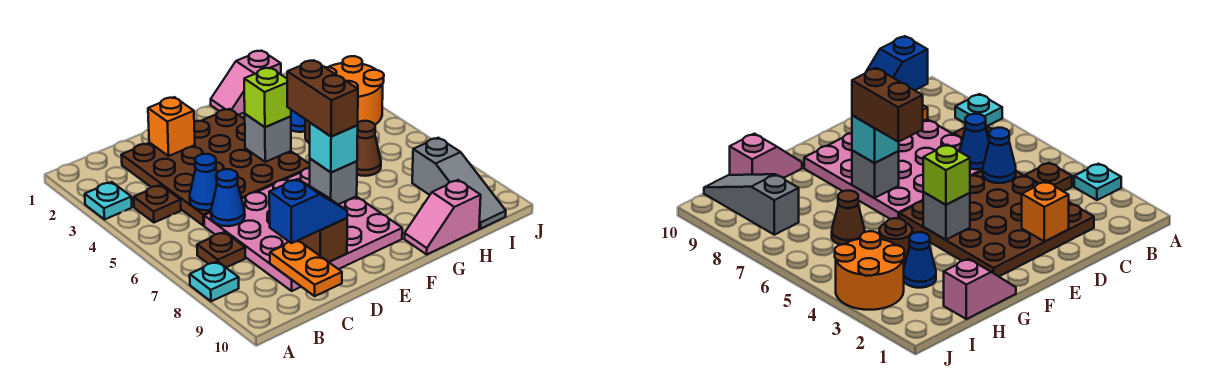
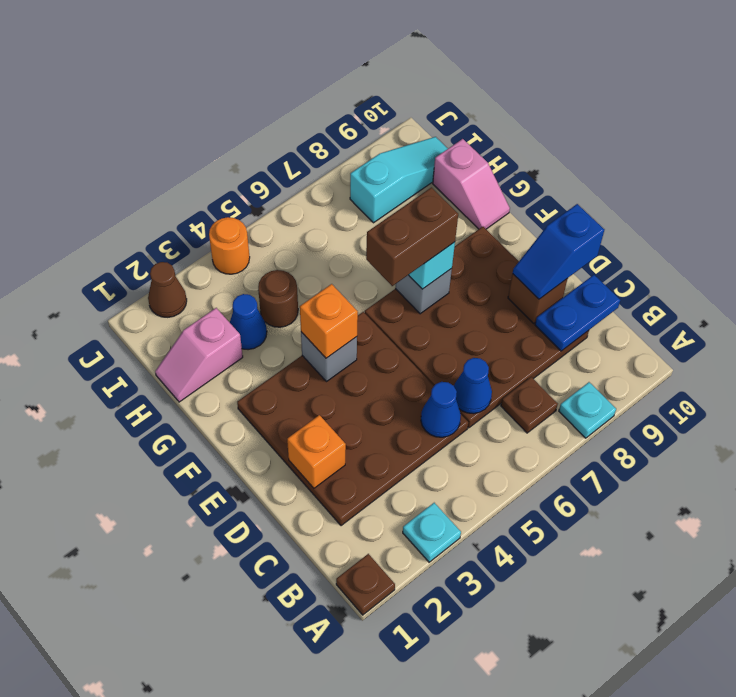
brown plate B4 level 1 -> brown plate A1 level 1
pink plate C6:F9 level 1 -> brown plate C6:F9 level 1
orange plate C9:C10 level 2 -> blue plate C9:C10 level 2
blue slope C9:D9 level 3 top C -> blue slope D9:D10 level 3 top 10
lime brick F4 level 3 -> orange brick F4 level 3
pink slope G1:H1 level 1 top H -> pink slope H1:H2 level 1 top 2
brown cone H6 level 1 -> brown cone J2 level 1
orange round brick I3:J4 level 1 -> orange round brick J4 level 1
grey slope I8:I10 level 1 top 8 -> cyan slope I8:I10 level 1 top 8

